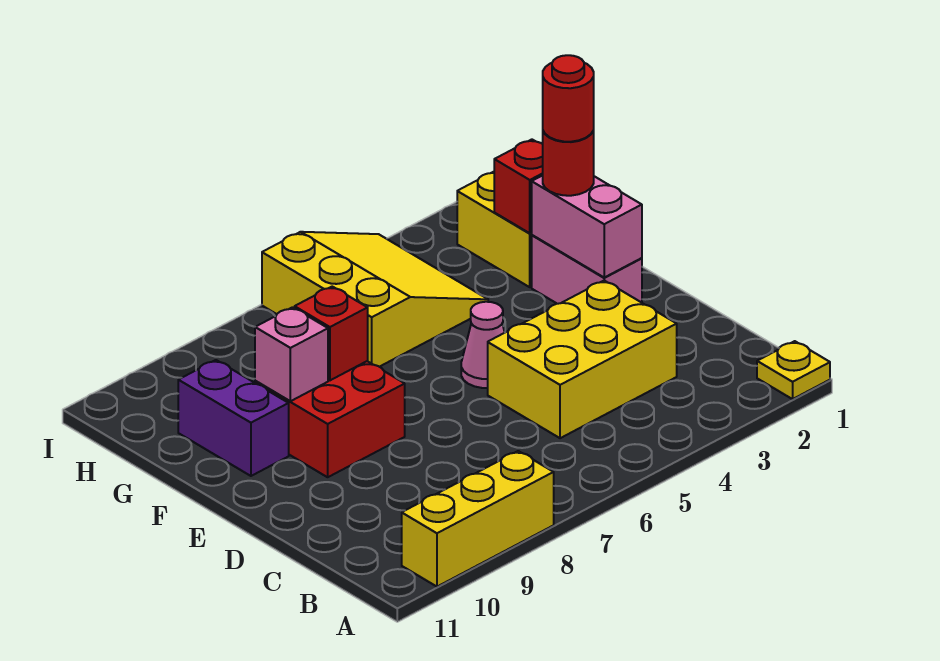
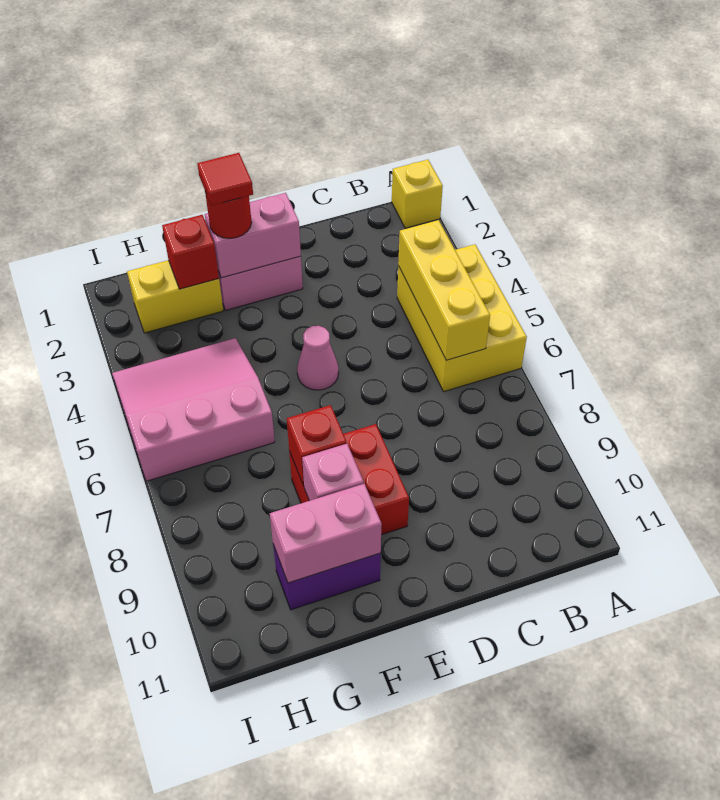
yellow plate A1 level 1 -> yellow brick A1 level 1
yellow brick A8:A10 level 1 -> yellow brick B4:B6 level 2
yellow brick C3:D5 level 1 -> yellow brick A4:B6 level 1
red round brick F2 level 4 -> red tile F2 level 4
none -> pink brick F10:G10 level 2
yellow slope G4:I6 level 1 top 6 -> pink slope G4:I6 level 1 top 6

